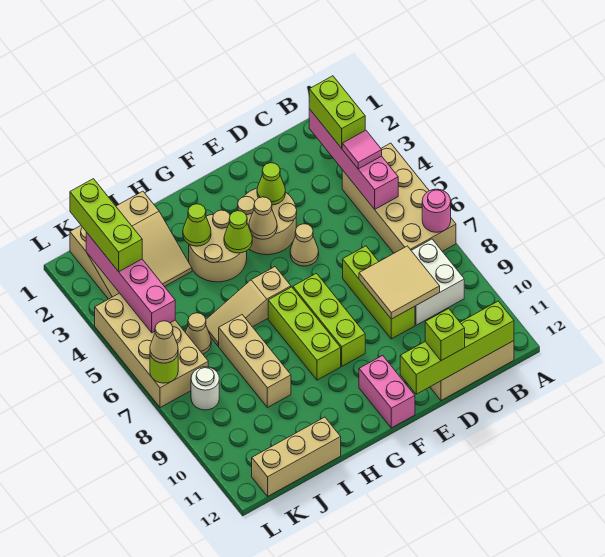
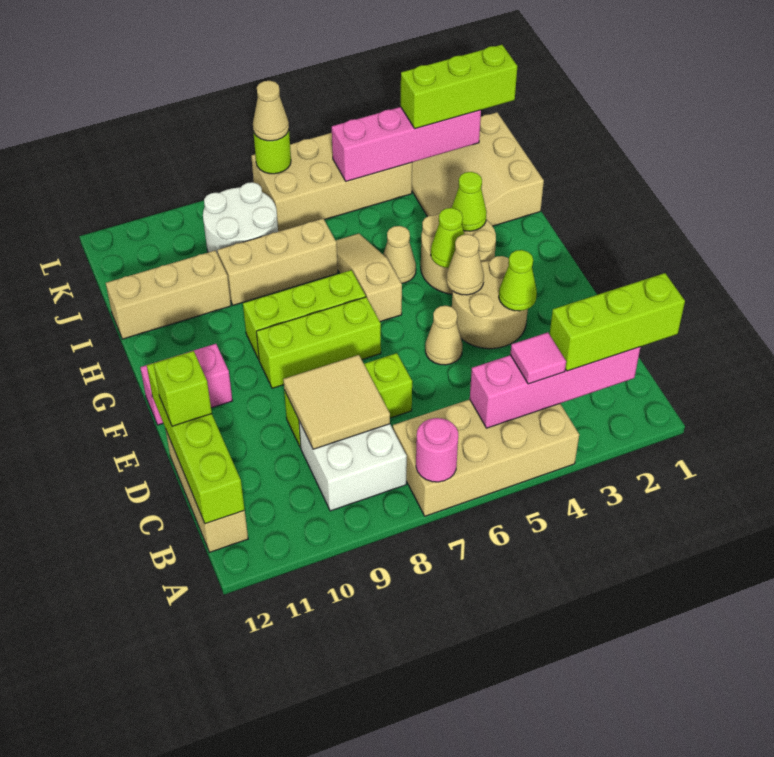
lime brick B2:B3 level 3 -> lime brick B1:B3 level 3
tan brick I12:K12 level 1 -> tan brick I10:I12 level 1
tan cone J6 level 1 -> tan cone H5 level 1
white round brick K8 level 1 -> white round brick J8:K9 level 1

